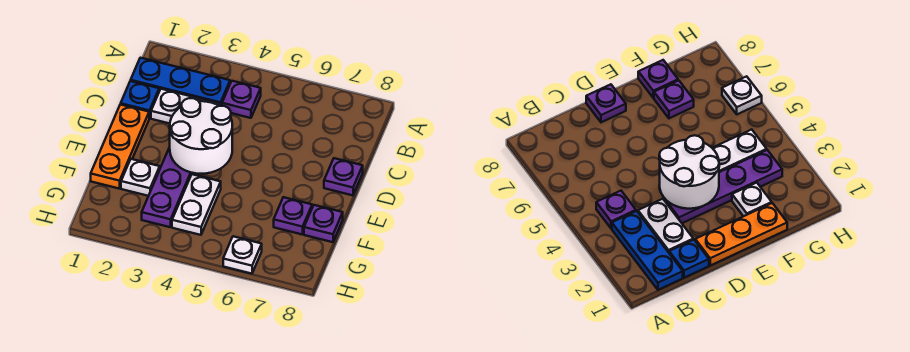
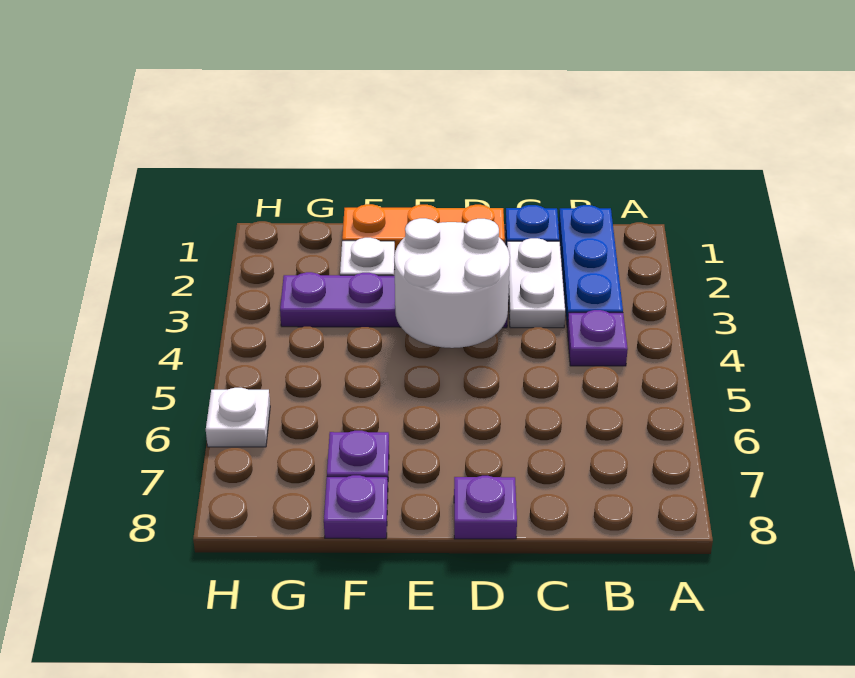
white plate F4:G4 level 1 -> none

